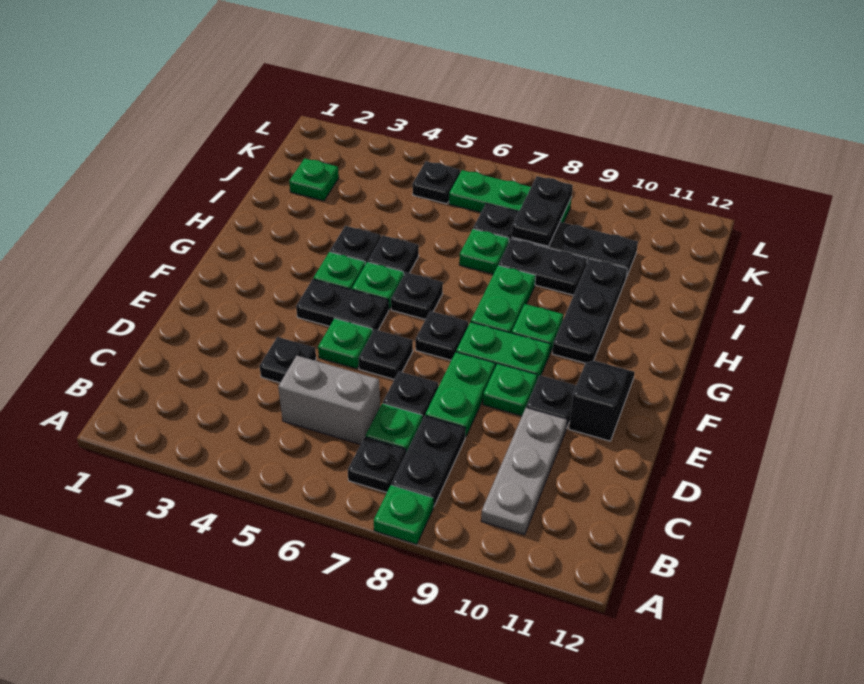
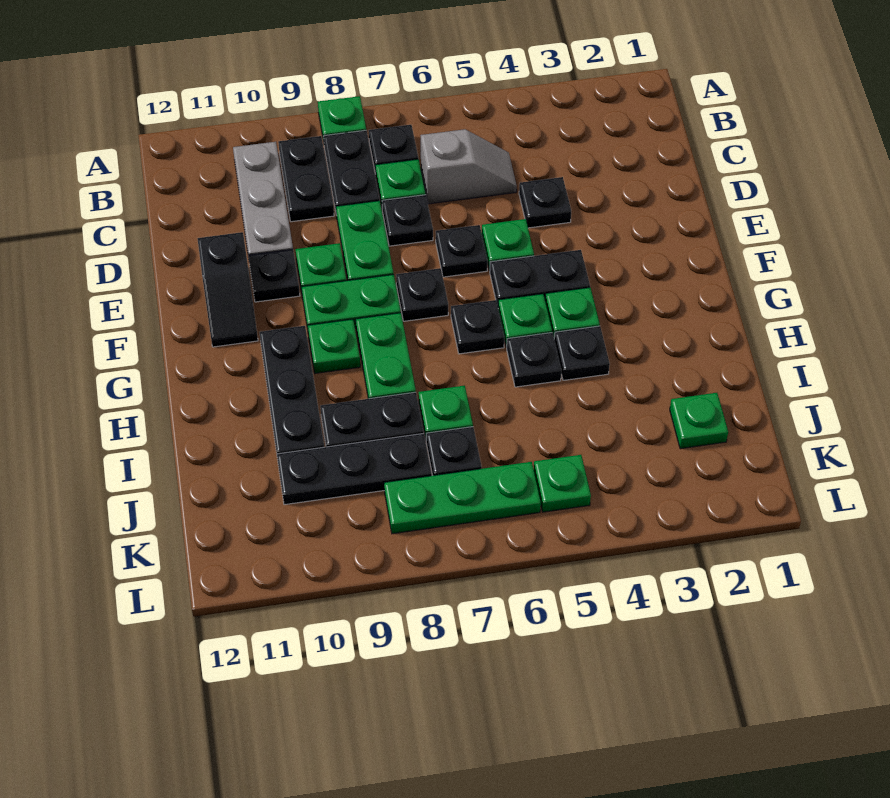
grey brick C5:C6 level 1 -> grey slope C5:C6 level 1 top 6
black plate J8:K8 level 2 -> black plate B9:C9 level 1
black plate K5 level 1 -> green plate K5 level 1

